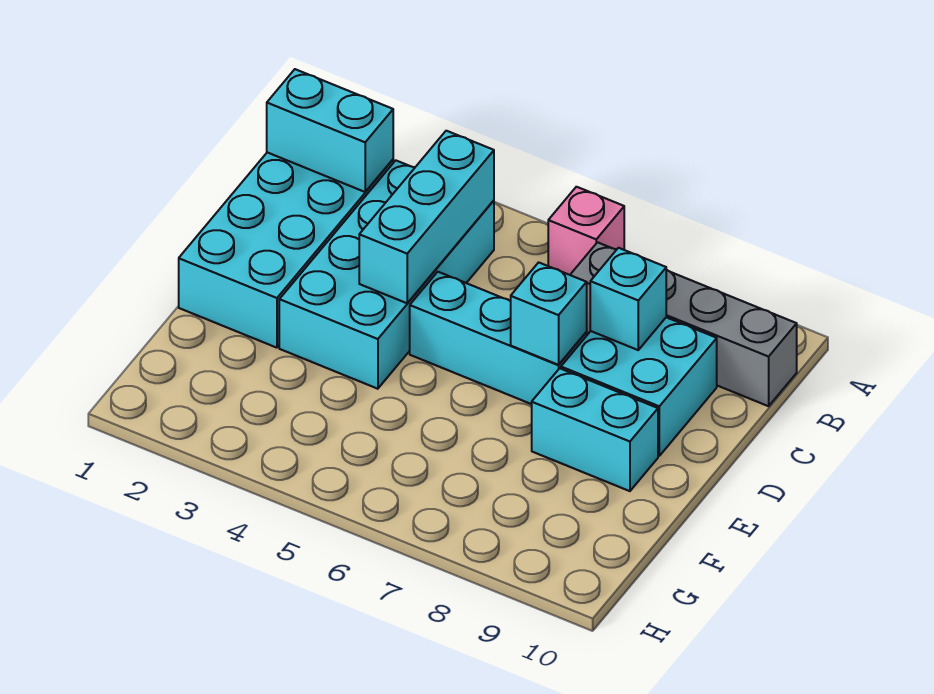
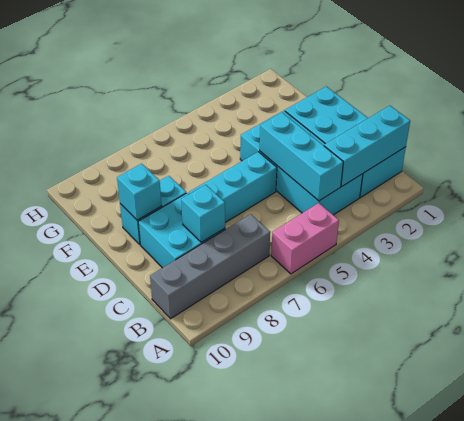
pink brick A6 level 1 -> pink brick A5:A6 level 1
cyan brick B1:B2 level 2 -> cyan brick B1:B3 level 2
cyan brick D7 level 2 -> cyan brick E9 level 2

